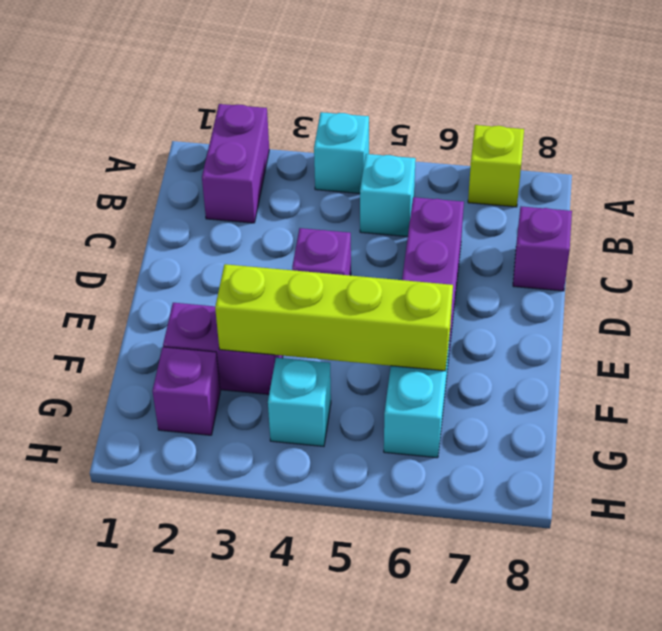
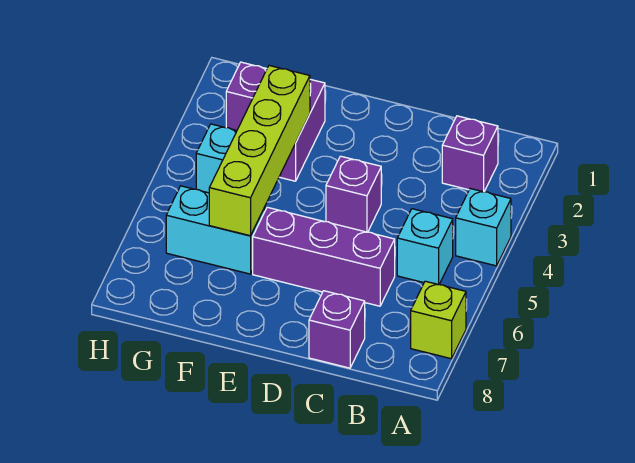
purple brick A2:B2 level 1 -> purple brick B2 level 1

